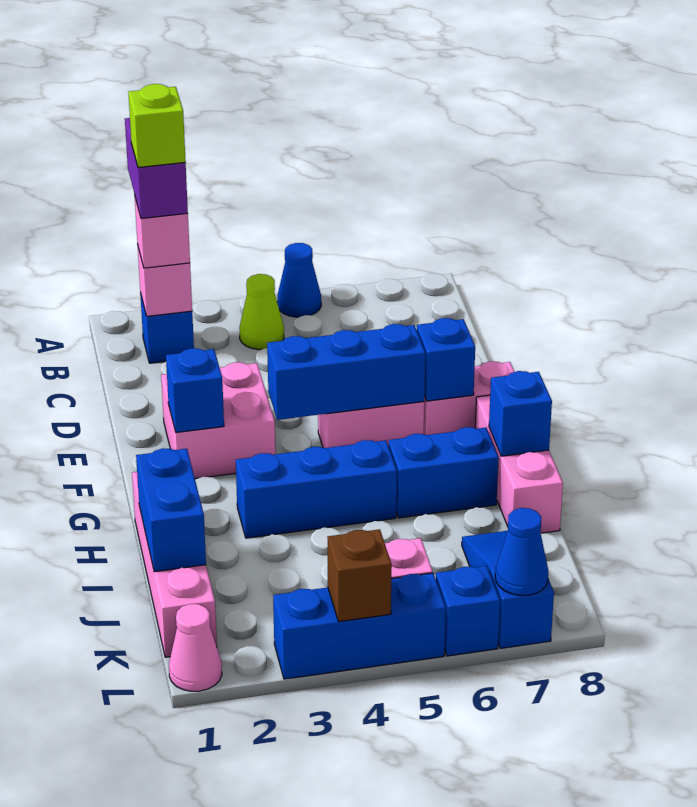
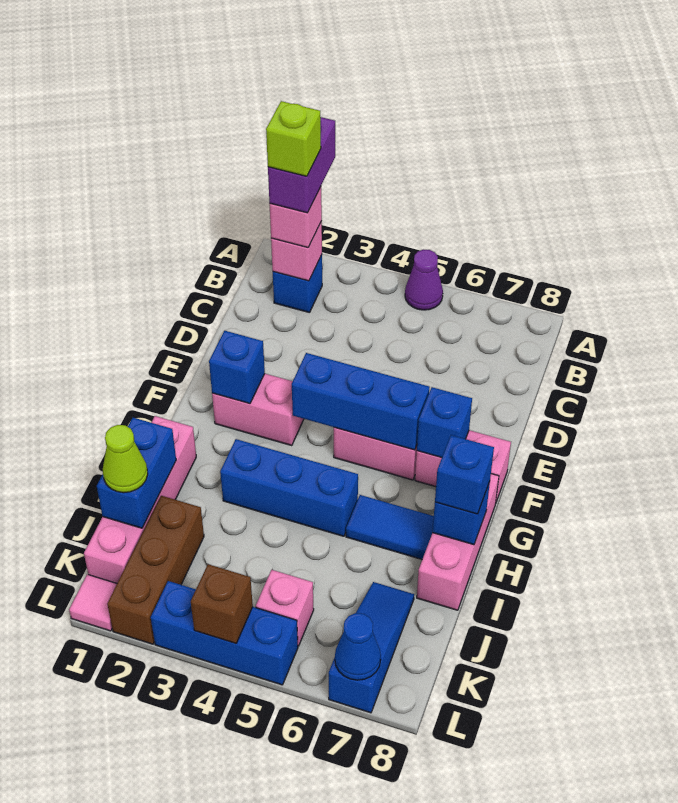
blue cone A5 level 1 -> purple cone A5 level 1
lime cone B4 level 1 -> lime cone J1 level 3
pink brick E2:F3 level 1 -> pink brick F2:F3 level 1
blue brick H6:H7 level 1 -> blue tile H6:H7 level 1
none -> brown brick J2:L2 level 1
pink cone L1 level 1 -> pink tile L1 level 1
blue brick L6 level 1 -> blue brick H8 level 3

